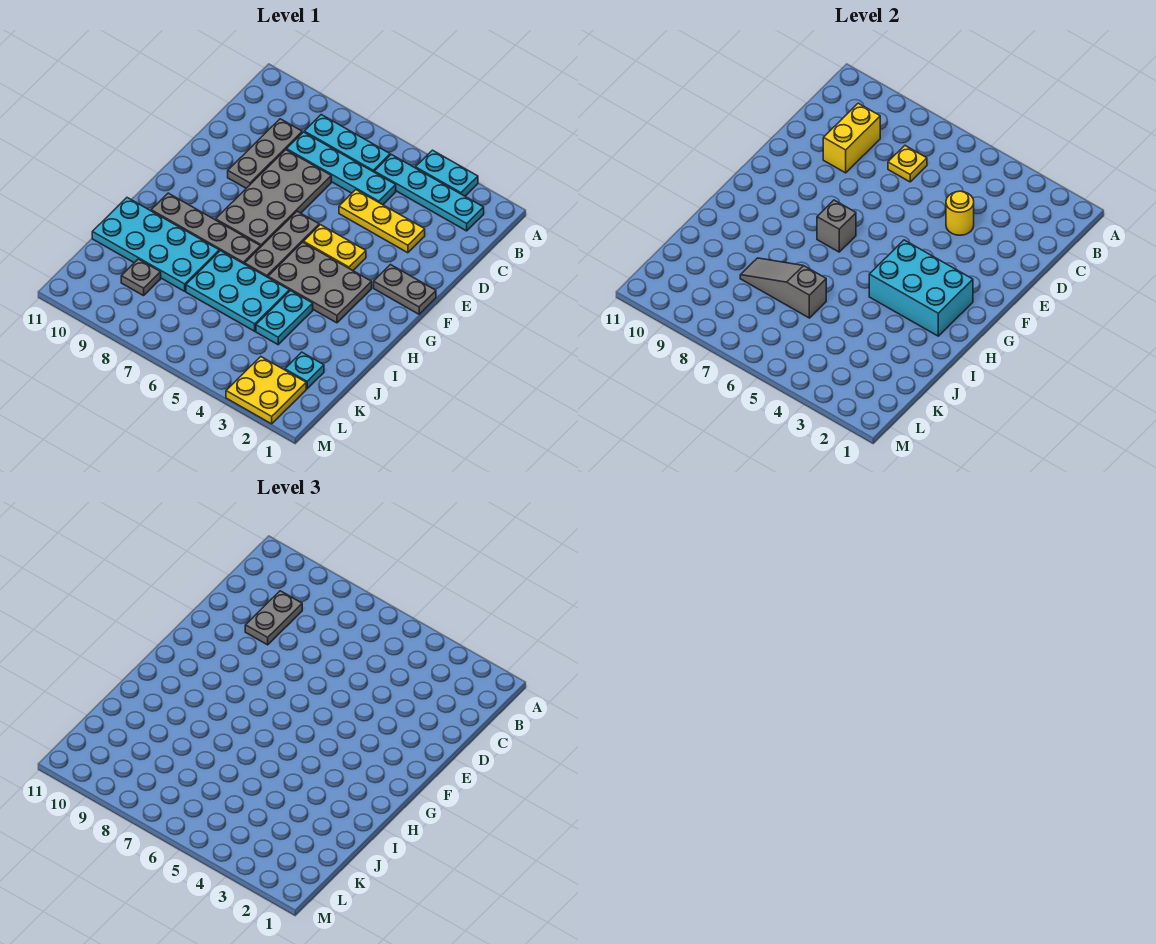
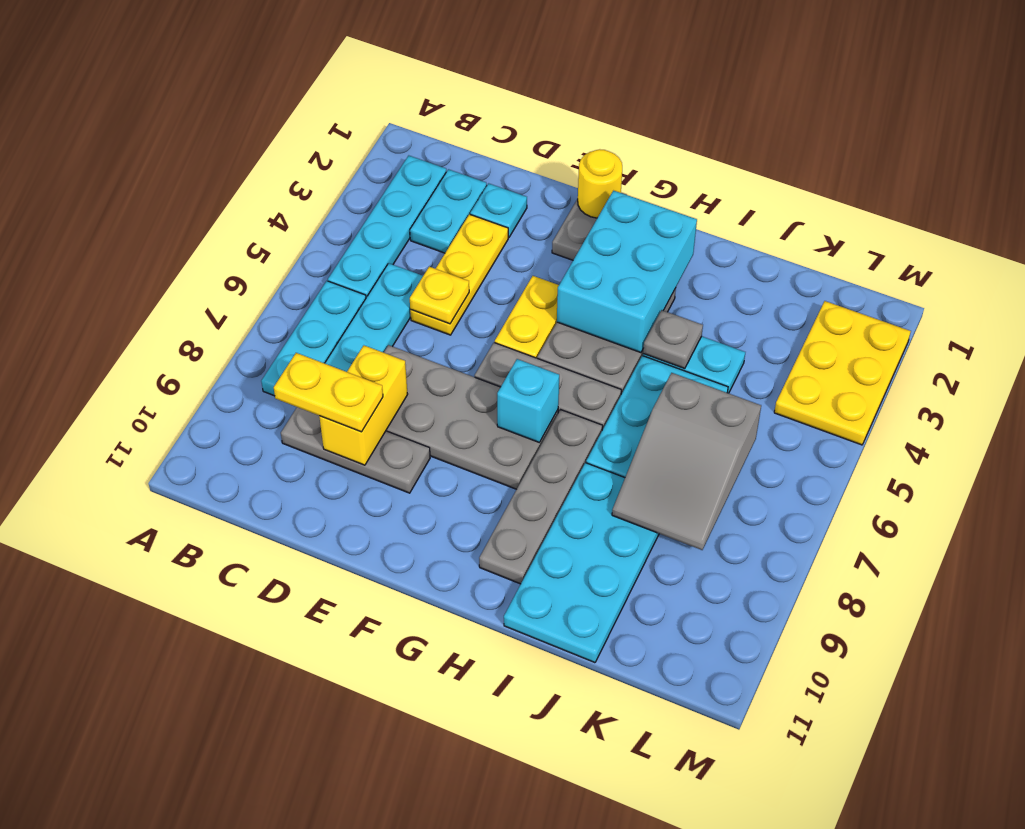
cyan plate A3:A4 level 1 -> cyan plate C2:C3 level 1
yellow plate C7 level 2 -> yellow plate D5 level 2
yellow brick C9:D9 level 2 -> yellow brick D8:D9 level 2
grey plate C9:D9 level 3 -> yellow plate C9:D9 level 3
yellow round brick D4 level 2 -> yellow round brick F1 level 2
grey brick G7 level 2 -> cyan brick G7 level 2
grey slope J6:J8 level 2 top 6 -> grey slope J6:K8 level 2 top 6
cyan plate K2 level 1 -> cyan plate D2 level 1
grey plate K9 level 1 -> grey plate I4 level 2
yellow plate L2:M3 level 1 -> yellow plate L2:M4 level 1

